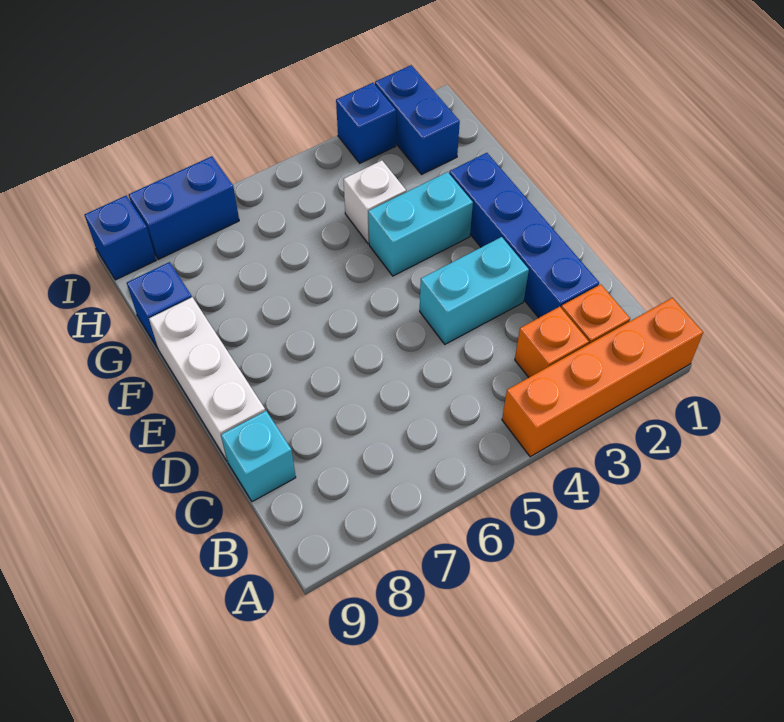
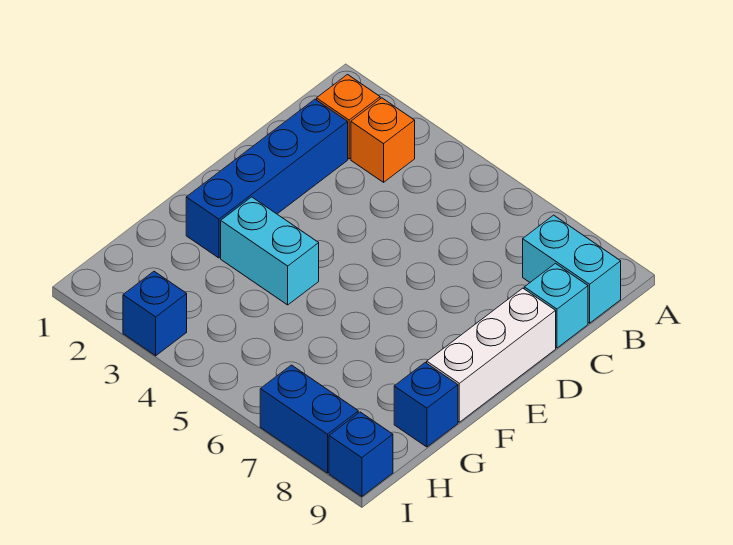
orange brick A1:A4 level 1 -> none
cyan brick D3:D4 level 1 -> cyan brick B8:B9 level 1
white brick G4 level 1 -> none
blue brick H2:I2 level 1 -> none

